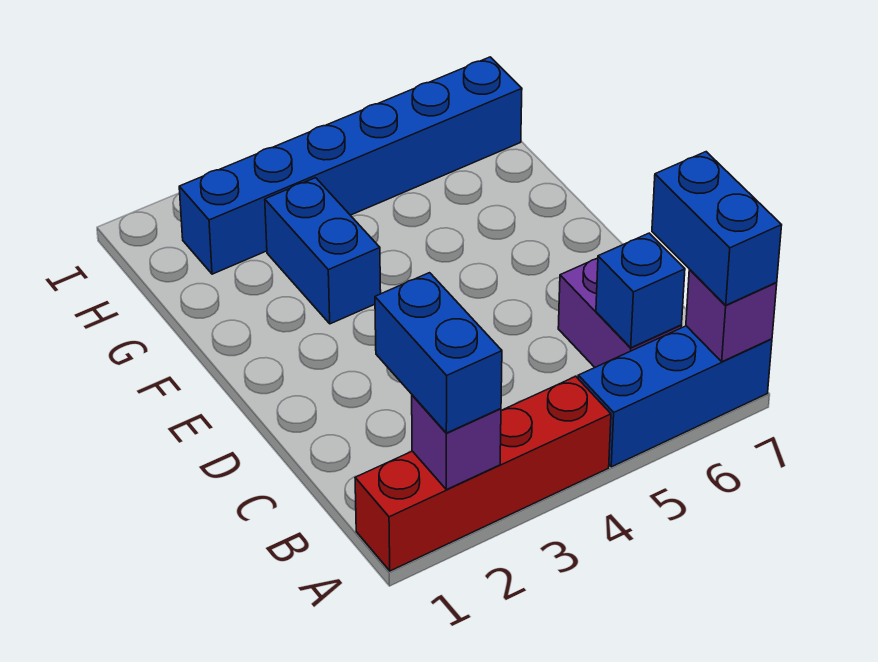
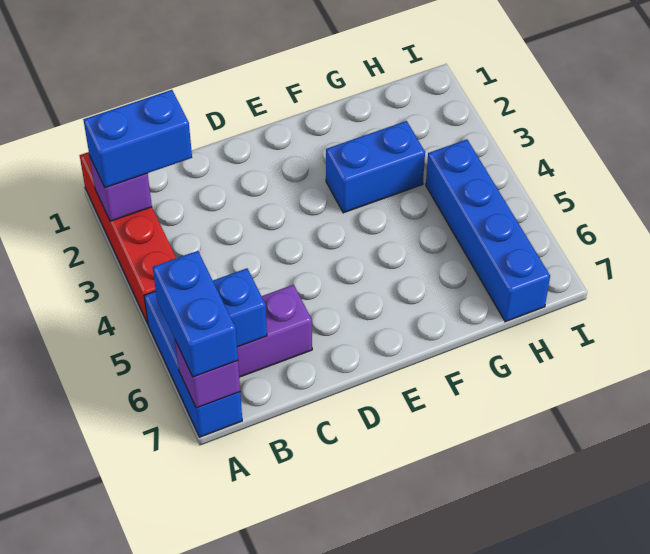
blue brick A7:B7 level 3 -> blue brick A6:A7 level 3
blue brick H2:H7 level 1 -> blue brick H4:H7 level 1

